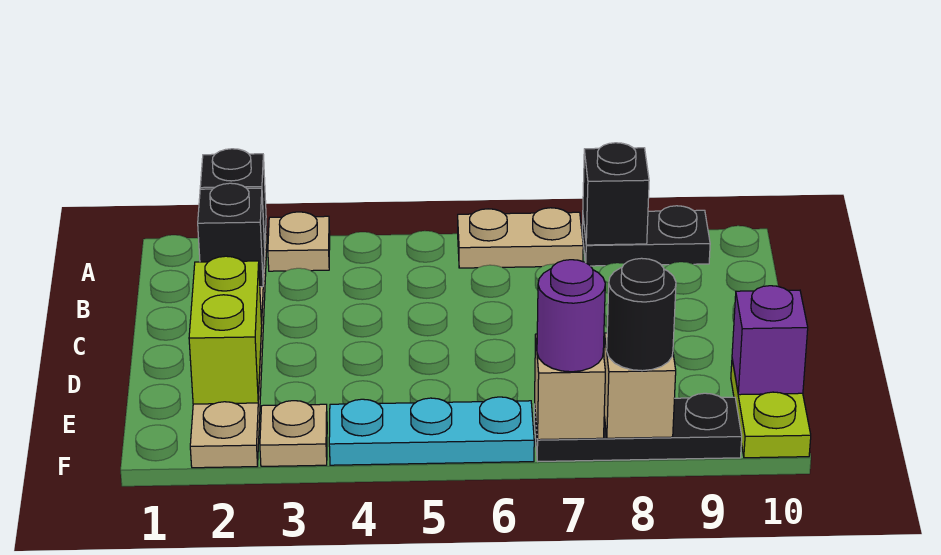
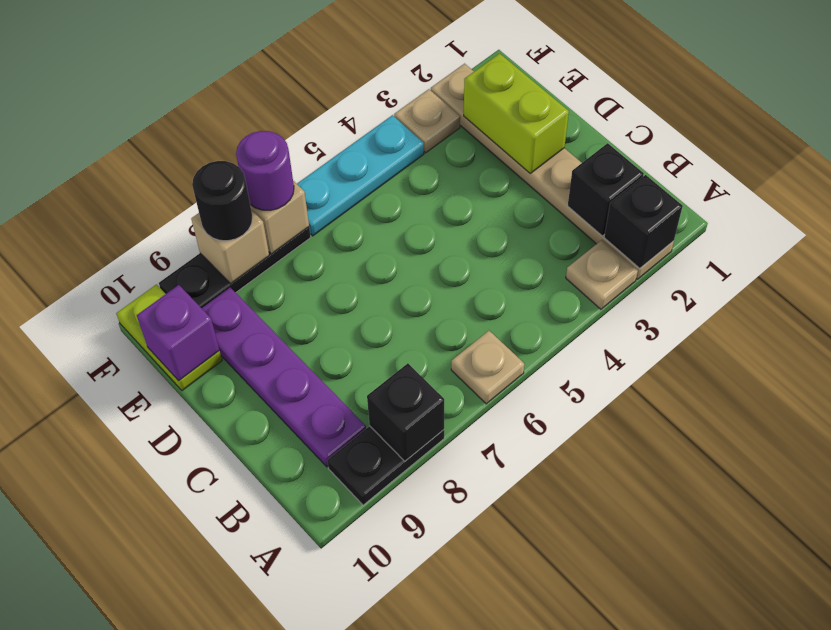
tan plate A6:A7 level 1 -> tan plate A6 level 1
none -> purple plate B9:E9 level 1

